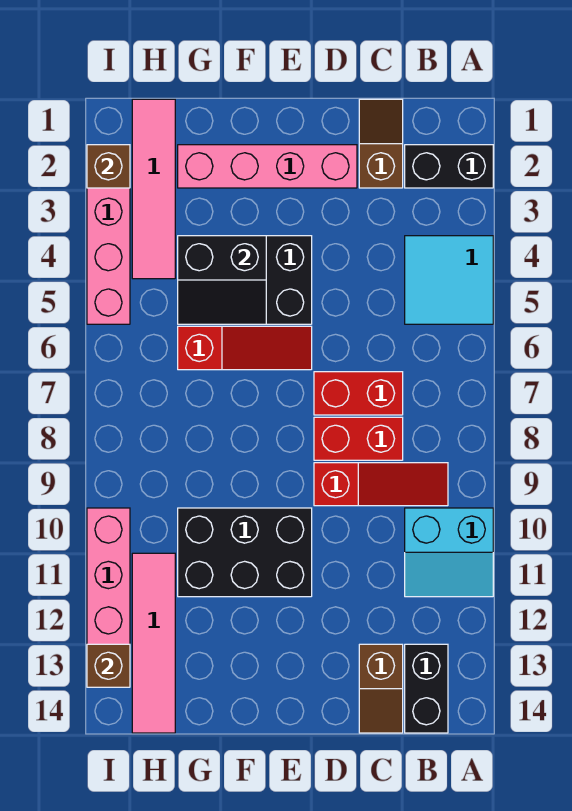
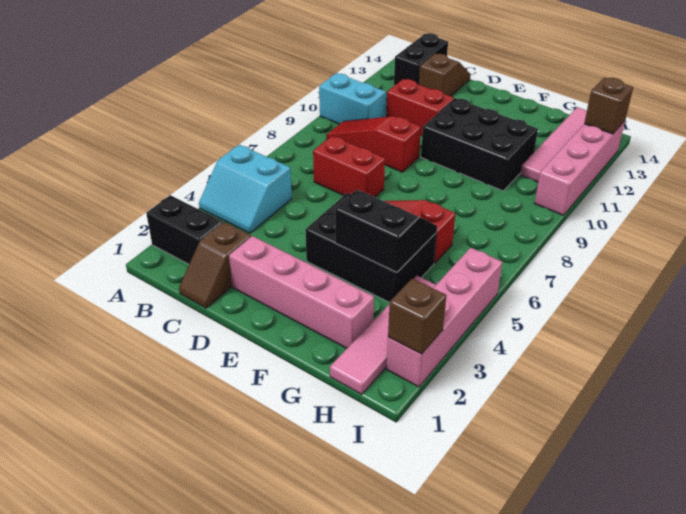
cyan tile A4:B5 level 1 -> cyan slope A4:B5 level 1 top 5
red brick C8:D8 level 1 -> red brick C11:D11 level 1

